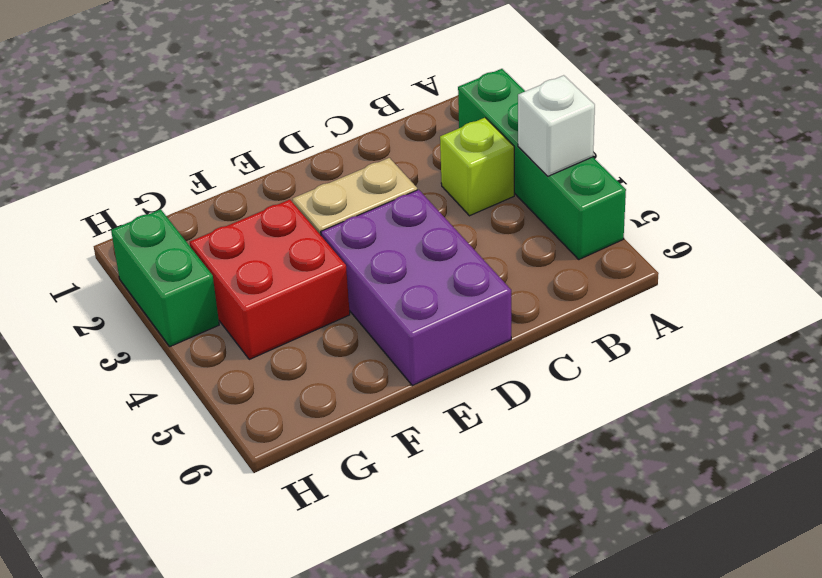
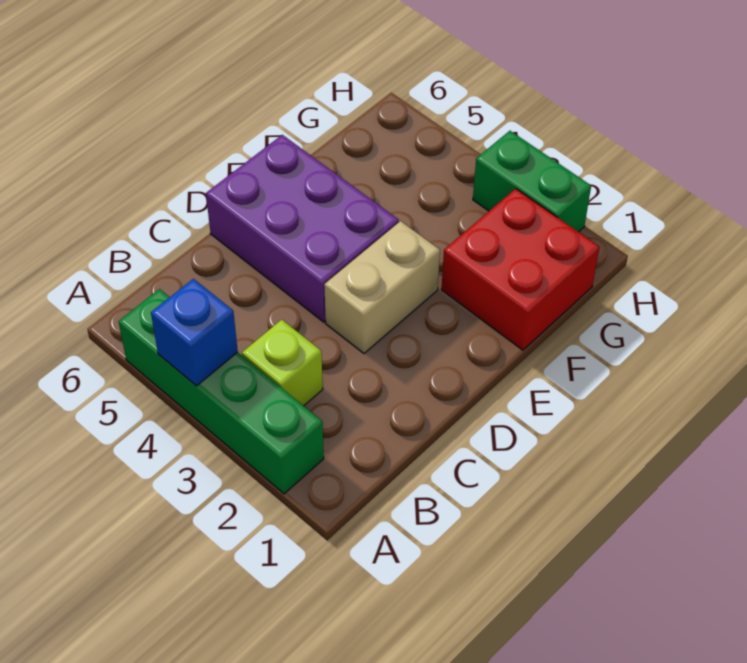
white brick A4 level 2 -> blue brick A4 level 2
red brick F3:G4 level 1 -> red brick F1:G2 level 1

